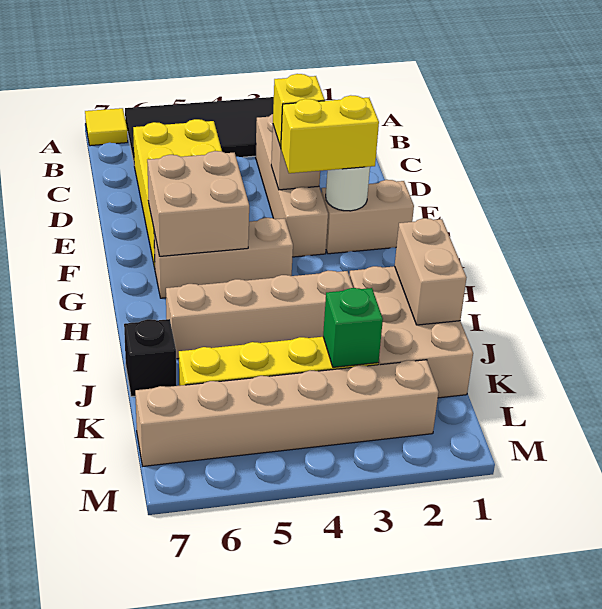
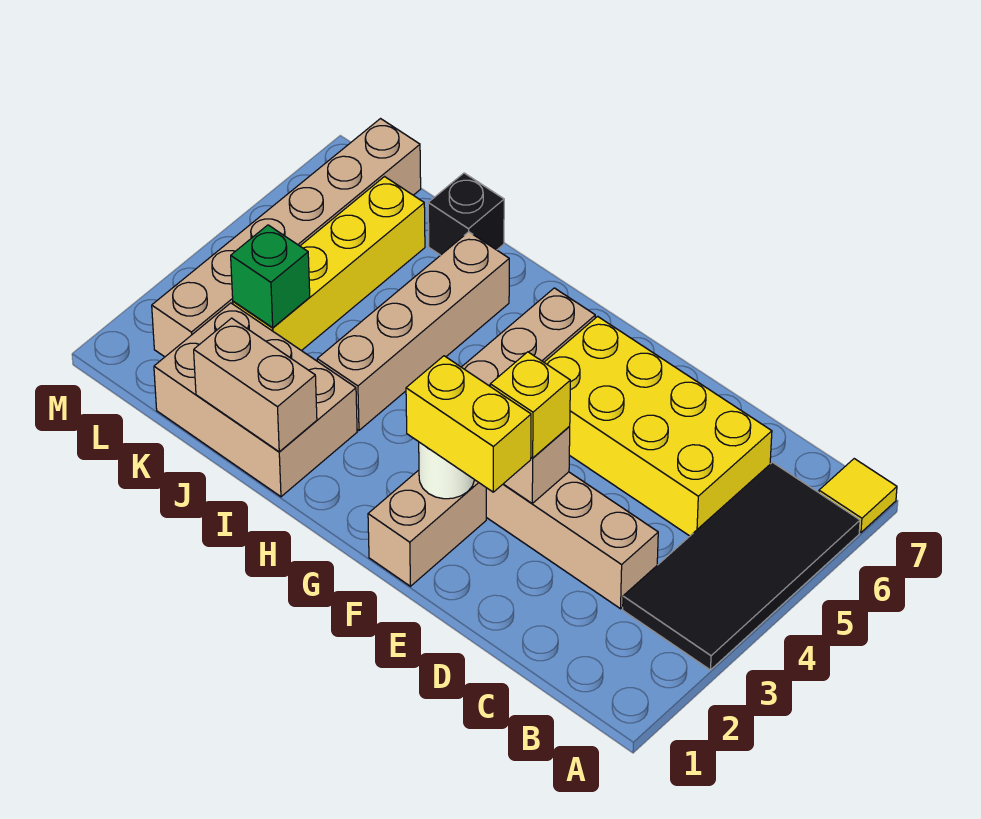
yellow brick F2:F3 level 3 -> yellow brick E2:F2 level 3
tan brick F5:G6 level 2 -> none

